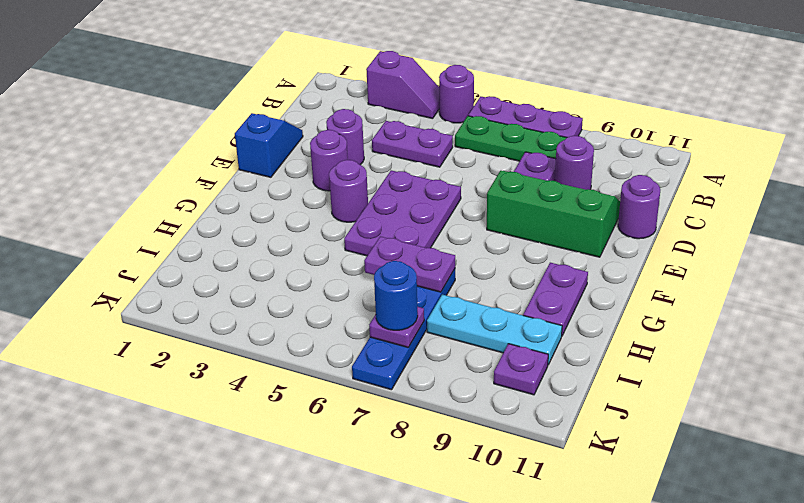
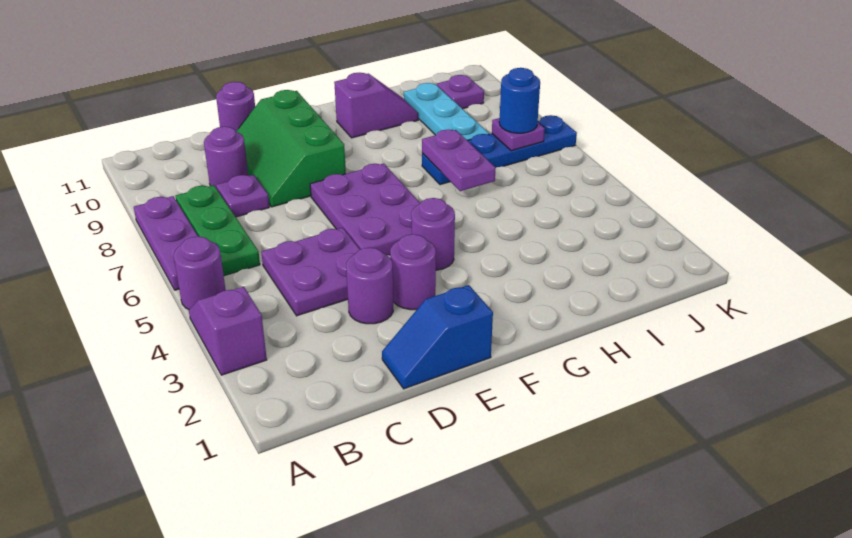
purple plate C4:C5 level 1 -> purple plate C4:D5 level 1
purple plate E5:G6 level 1 -> purple plate E5:F7 level 1
purple plate G10:H10 level 1 -> purple slope G10:H10 level 1 top G

